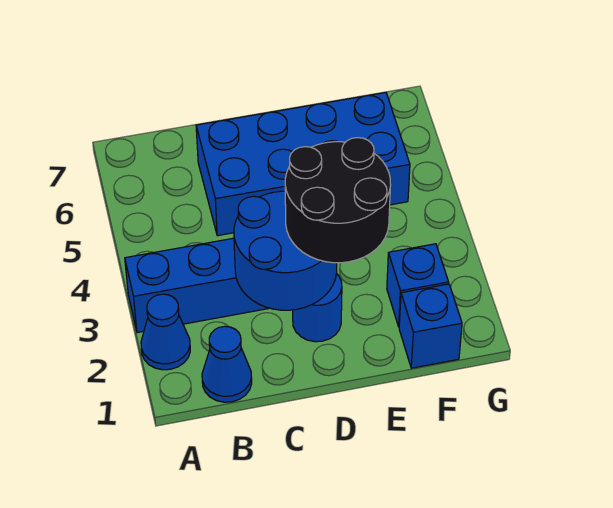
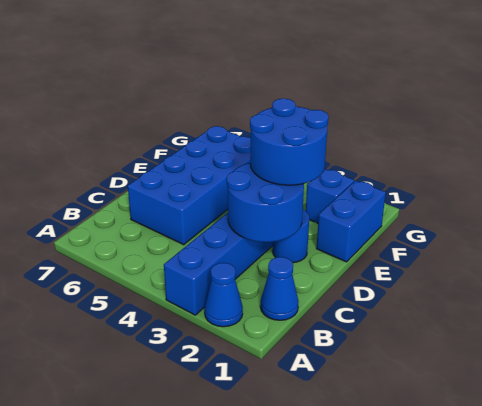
black round brick D2:E3 level 3 -> blue round brick D2:E3 level 3
blue brick F1 level 1 -> blue brick E1:F1 level 1

